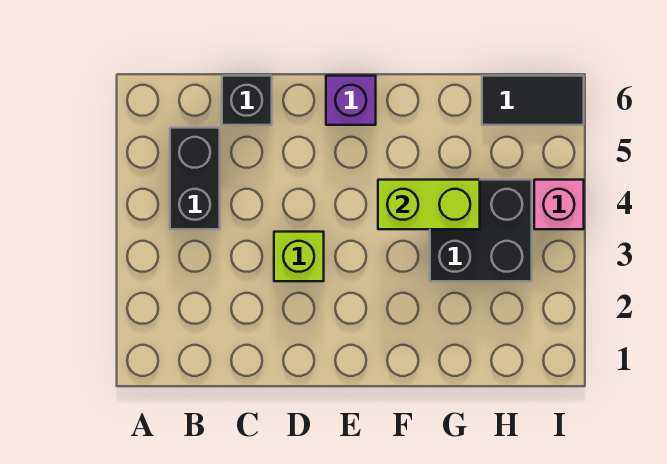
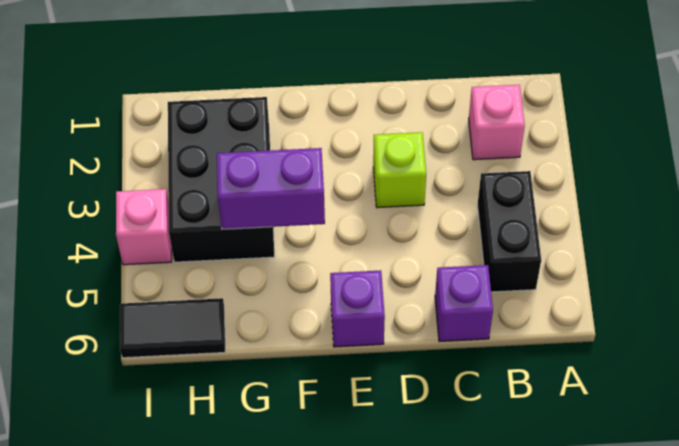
none -> pink brick B2 level 1
black brick C6 level 1 -> purple brick C6 level 1
lime brick F4:G4 level 2 -> purple brick F4:G4 level 2
black brick G3:H4 level 1 -> black brick G2:H4 level 1

